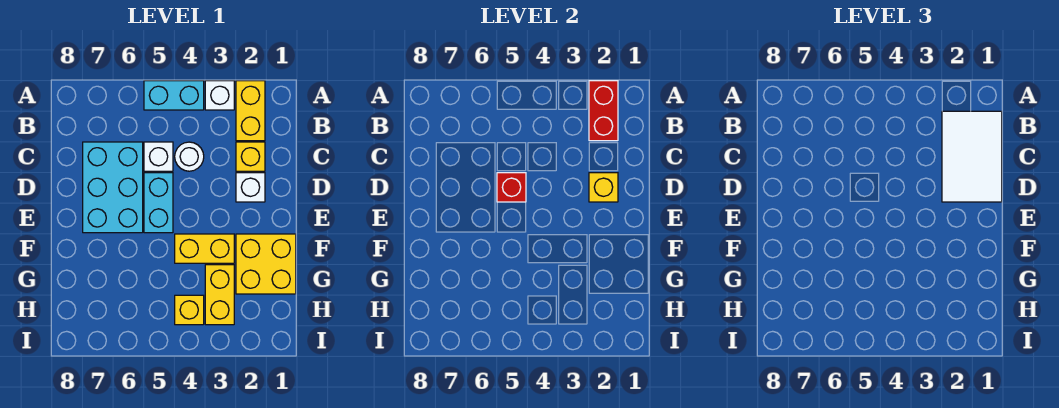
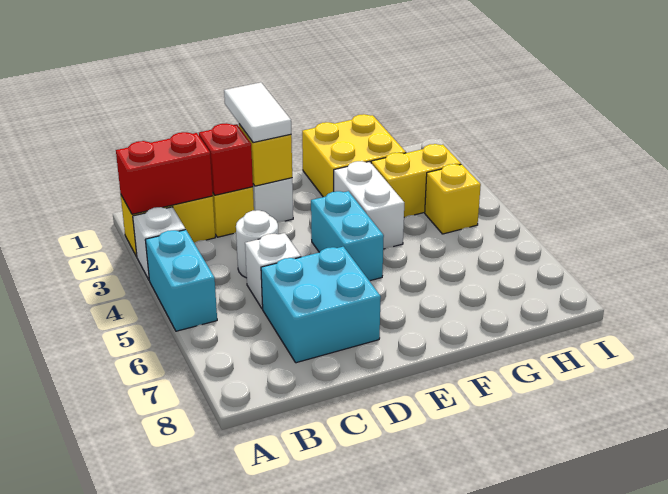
white tile B1:D2 level 3 -> white tile D1:D2 level 3
cyan brick C6:E7 level 1 -> cyan brick C6:D7 level 1
cyan brick D5:E5 level 1 -> cyan brick E4:E5 level 1
red brick D5 level 2 -> red brick C2 level 2
yellow brick F3:F4 level 1 -> white brick F3:F4 level 1

